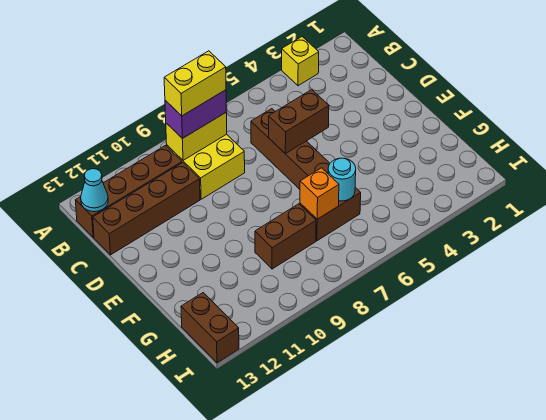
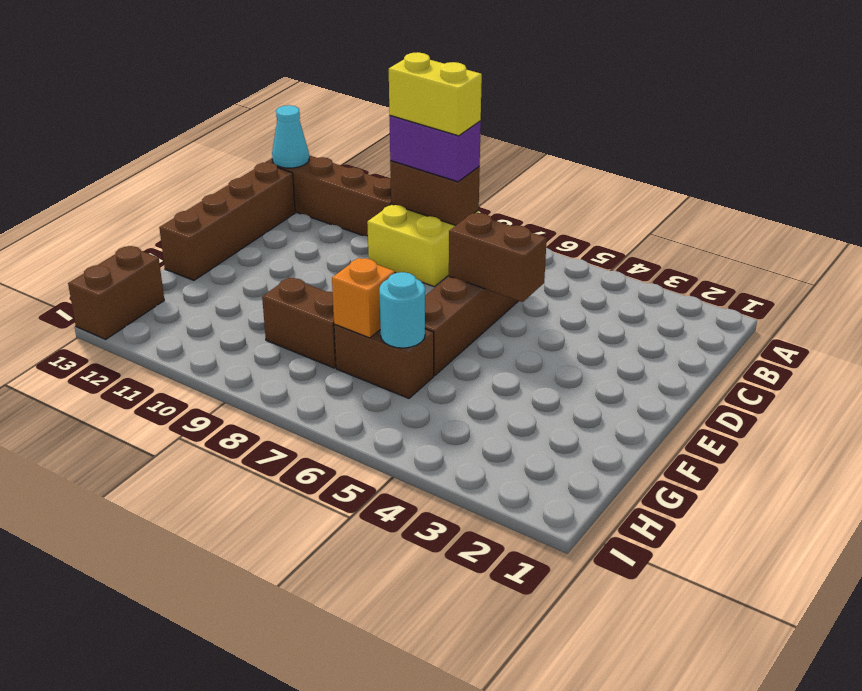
yellow brick A3 level 1 -> none
yellow brick B8:B9 level 2 -> brown brick B8:B9 level 2
brown brick C10:C13 level 1 -> brown brick C13:F13 level 1

